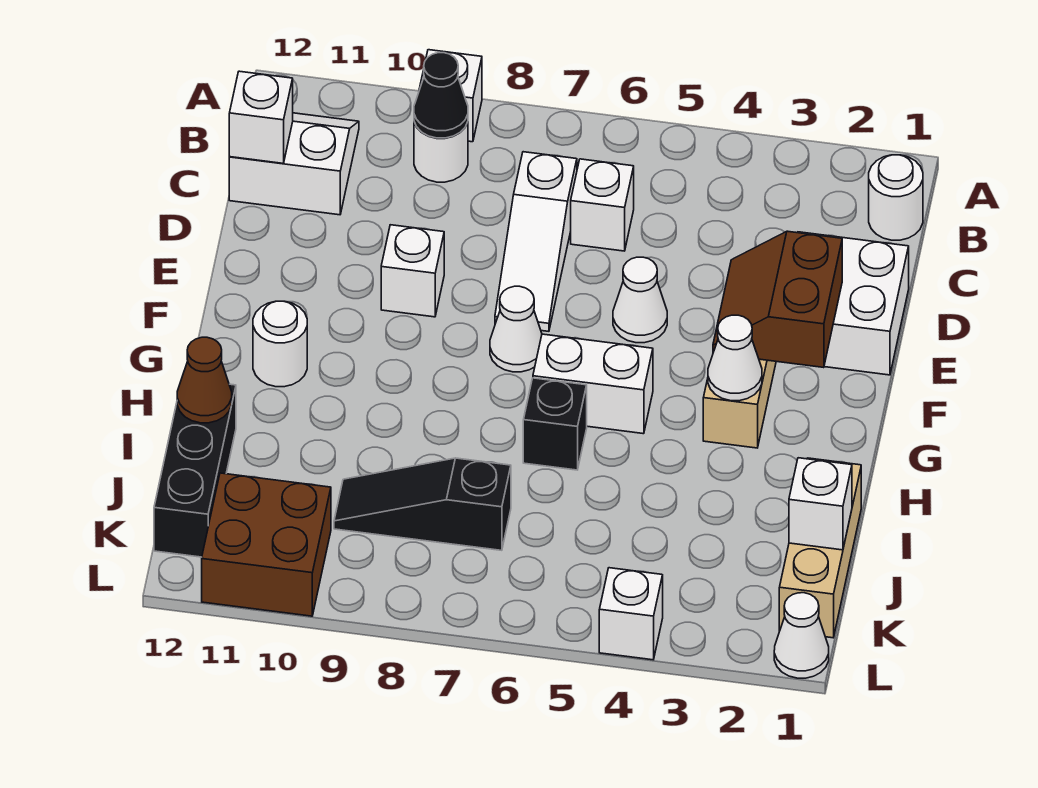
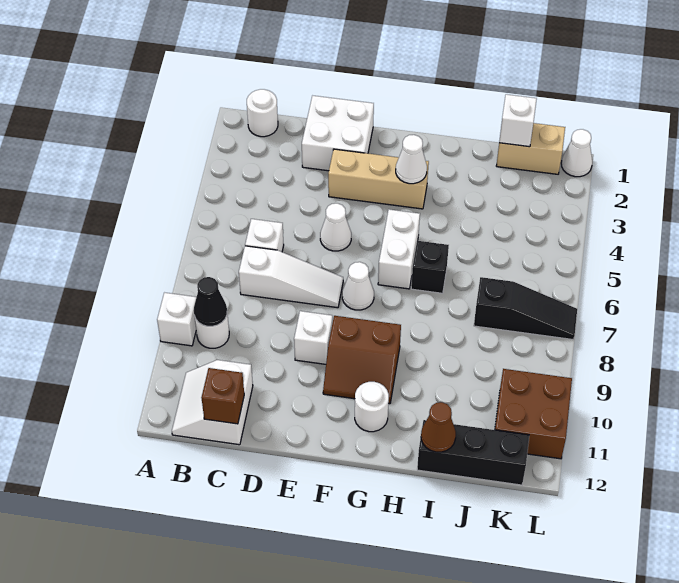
white brick C12 level 2 -> brown brick C12 level 2
brown slope E2:F3 level 2 top 2 -> brown slope F9:G10 level 1 top 9
tan brick I1:K1 level 1 -> tan brick J1:K1 level 1
black slope J7:J9 level 1 top 7 -> black slope J7:L7 level 1 top J
white brick L4 level 1 -> none

